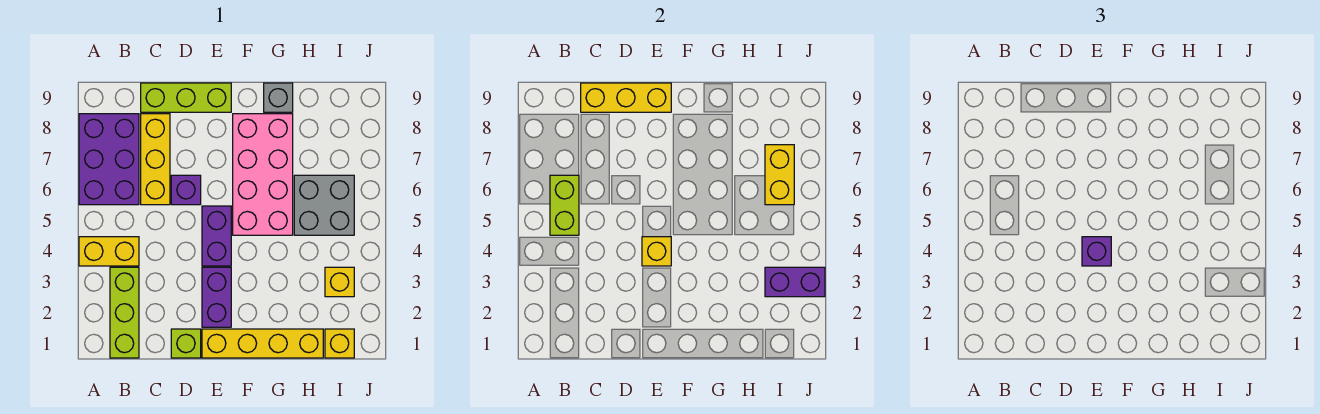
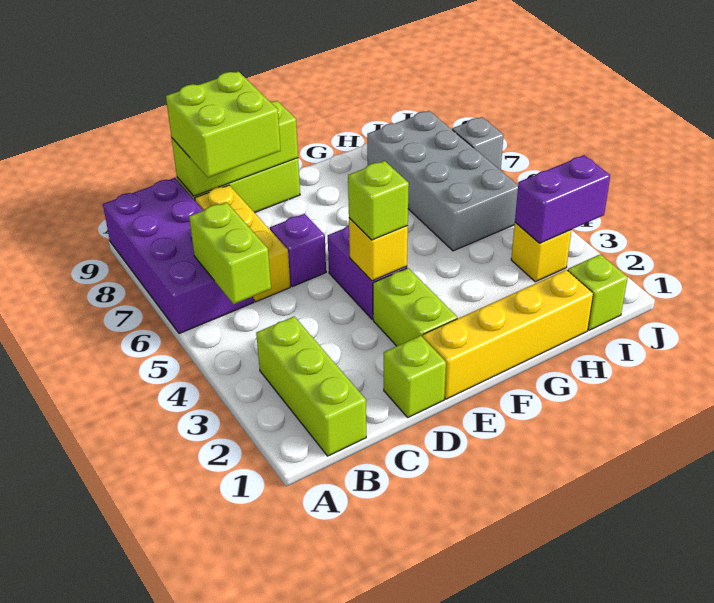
yellow brick A4:B4 level 1 -> none
purple brick A6:B8 level 1 -> purple brick A6:B9 level 1
none -> lime brick C8:D9 level 3
yellow brick C9:E9 level 2 -> lime brick C9:E9 level 2
purple brick E2:E3 level 1 -> lime brick E2:E3 level 1
purple brick E4 level 3 -> lime brick E4 level 3
pink brick F5:G8 level 1 -> none
grey brick G9 level 1 -> grey brick J7 level 1
grey brick H5:I6 level 1 -> grey brick H5:I8 level 1
yellow brick I1 level 1 -> lime brick I1 level 1
yellow brick I6:I7 level 2 -> none

